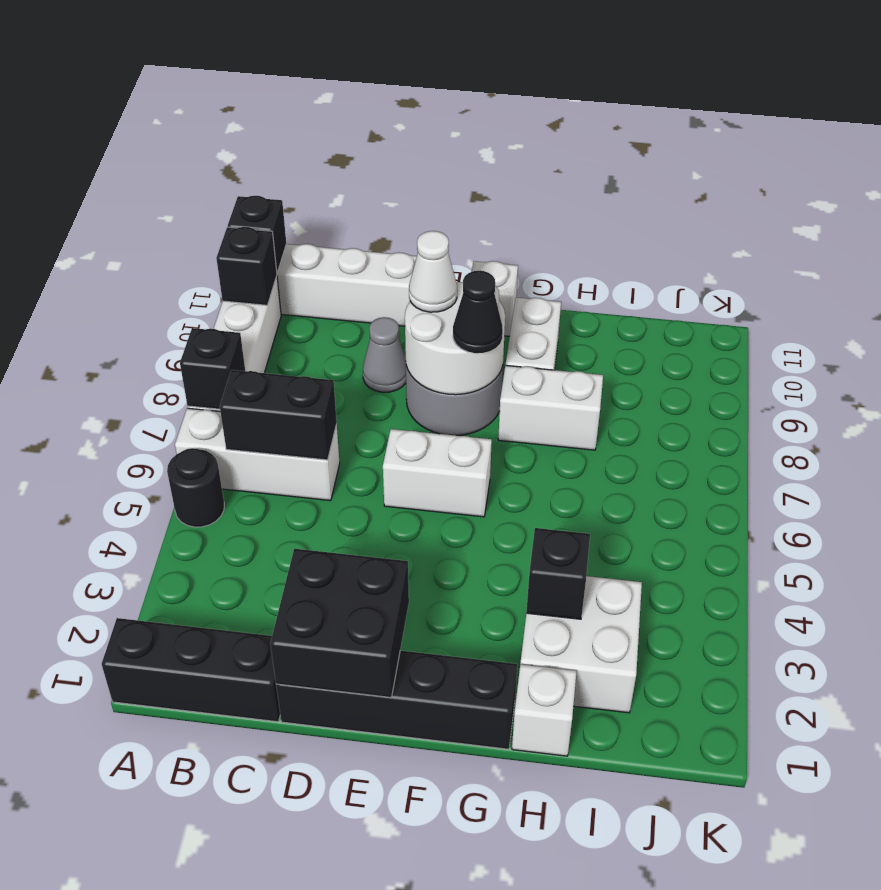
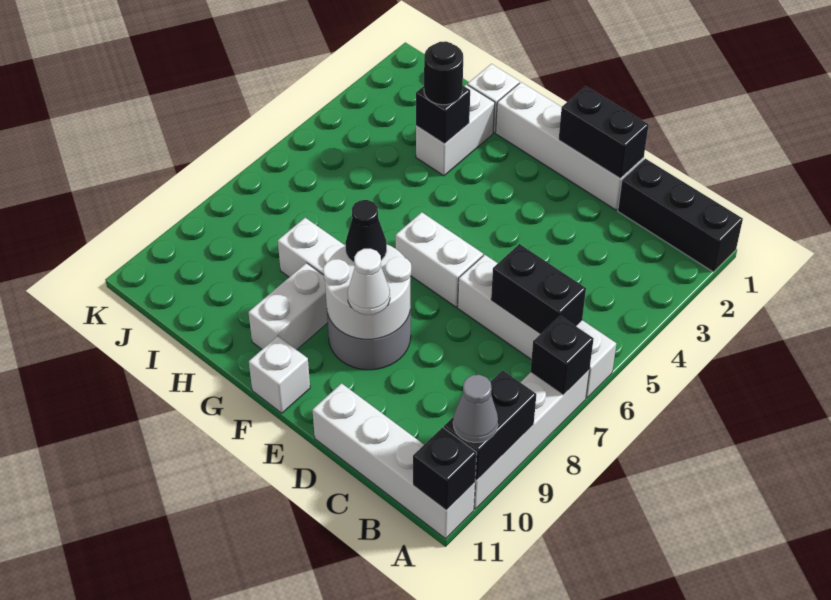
black round brick A5 level 1 -> black round brick H3 level 3
white brick A6:C6 level 1 -> white brick A6:D6 level 1
black brick A10 level 2 -> black brick A9:A10 level 2
black brick D1:G1 level 1 -> white brick D1:G1 level 1
black brick D1:E2 level 2 -> black brick D1:E1 level 2
grey cone D9 level 1 -> grey cone A10 level 3
white brick H2:I3 level 1 -> white brick H2:H3 level 1

